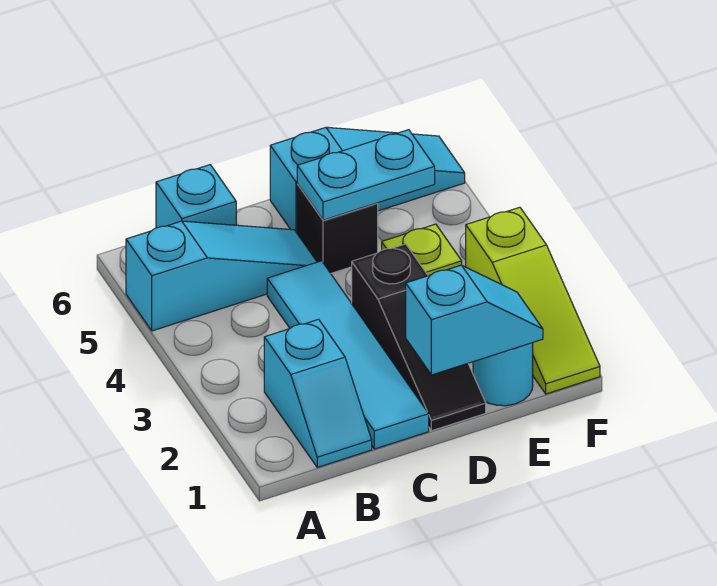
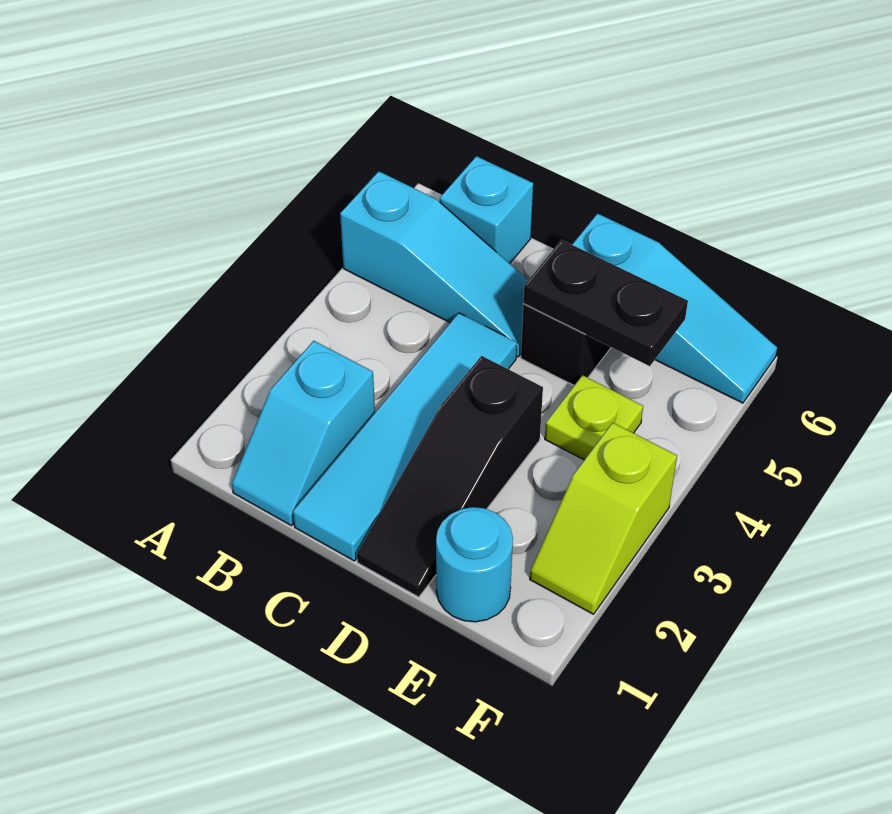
cyan slope D1:E1 level 2 top D -> none
cyan plate D5:E5 level 2 -> black plate D5:E5 level 2
lime slope F1:F3 level 1 top 3 -> lime slope F2:F3 level 1 top 3

